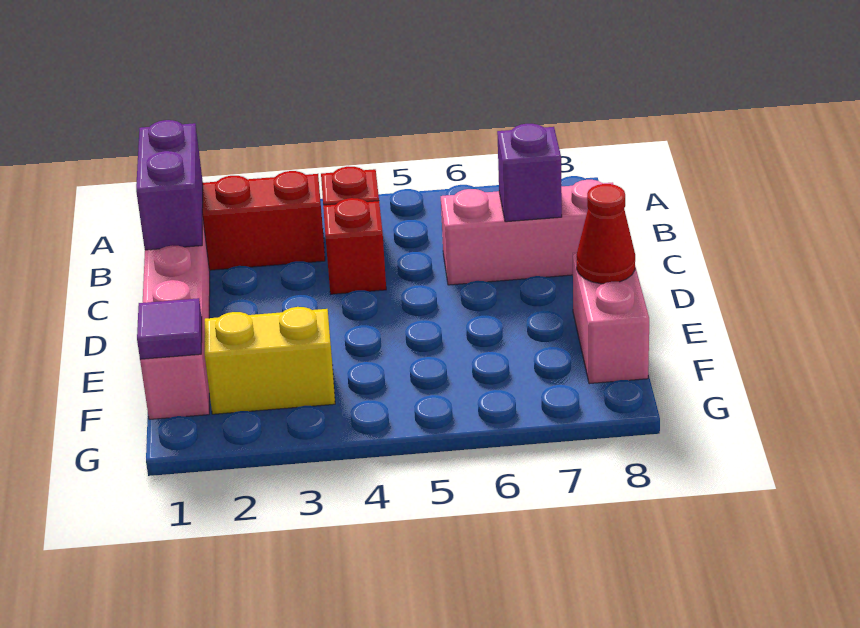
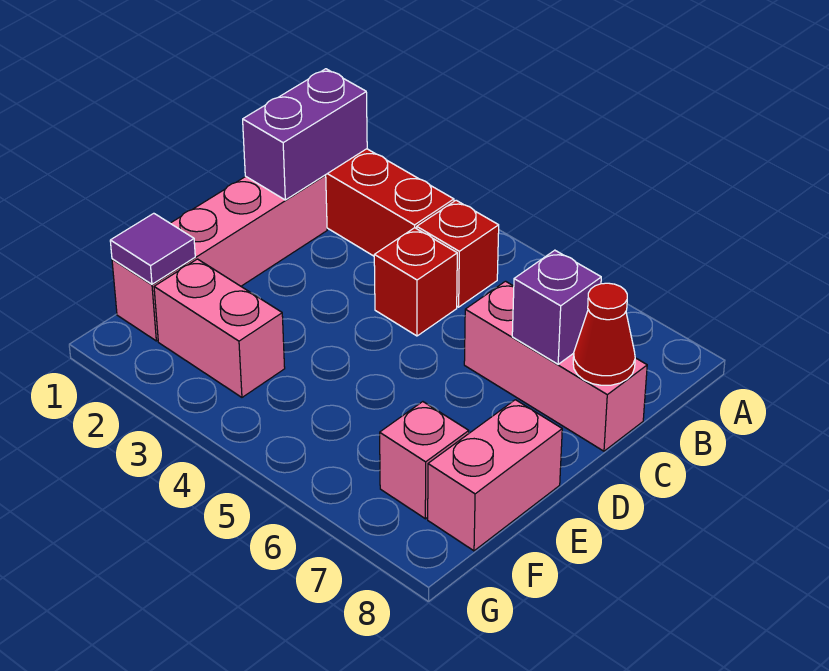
red cone E8 level 2 -> red cone C8 level 2
yellow brick F2:F3 level 1 -> pink brick F2:F3 level 1
none -> pink brick F7 level 1

